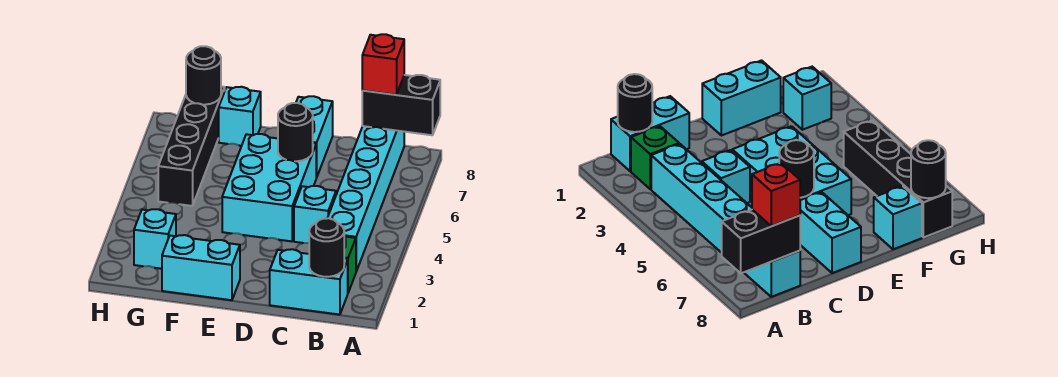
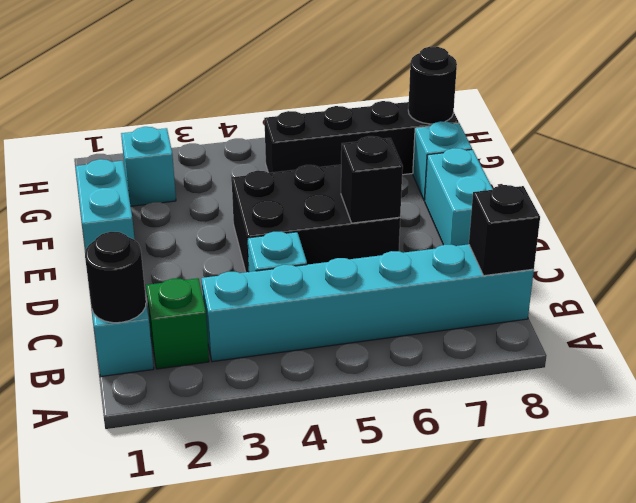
black brick A8:B8 level 2 -> black brick B8 level 2
red brick B8 level 3 -> none
cyan brick D4:E6 level 1 -> black brick D4:E6 level 1
black round brick D6 level 2 -> black brick D6 level 2
cyan brick D7:D8 level 1 -> cyan brick D8:E8 level 1

